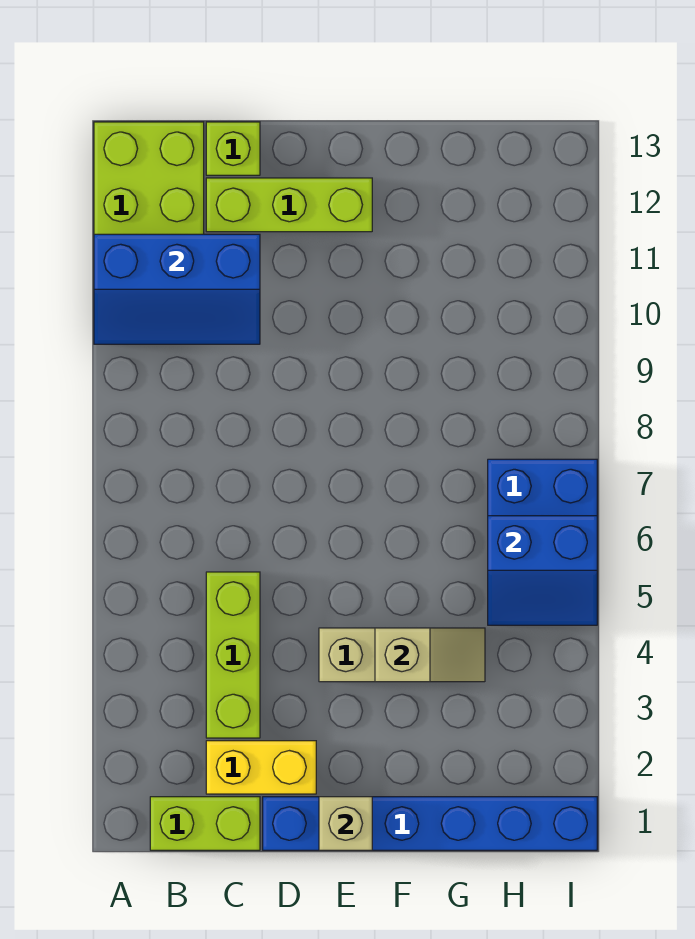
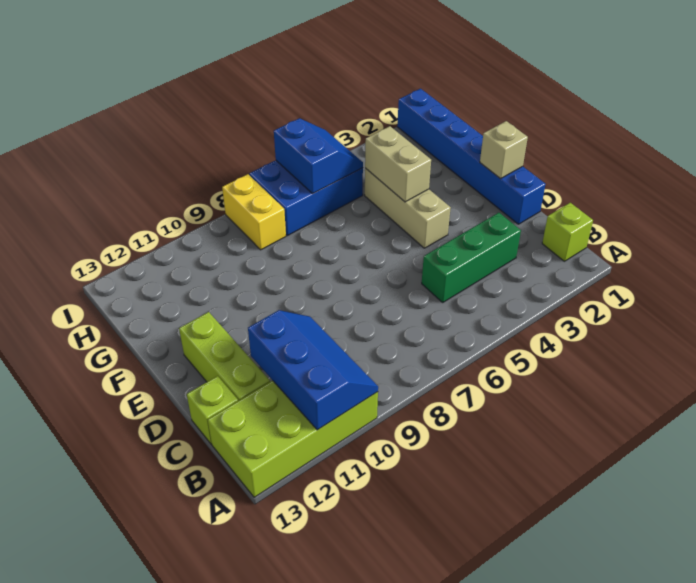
lime brick B1:C1 level 1 -> lime brick B1 level 1
yellow brick C2:D2 level 1 -> yellow brick H8:I8 level 1
lime brick C3:C5 level 1 -> green brick C3:C5 level 1
tan slope F4:G4 level 2 top F -> tan brick F4:G4 level 2

